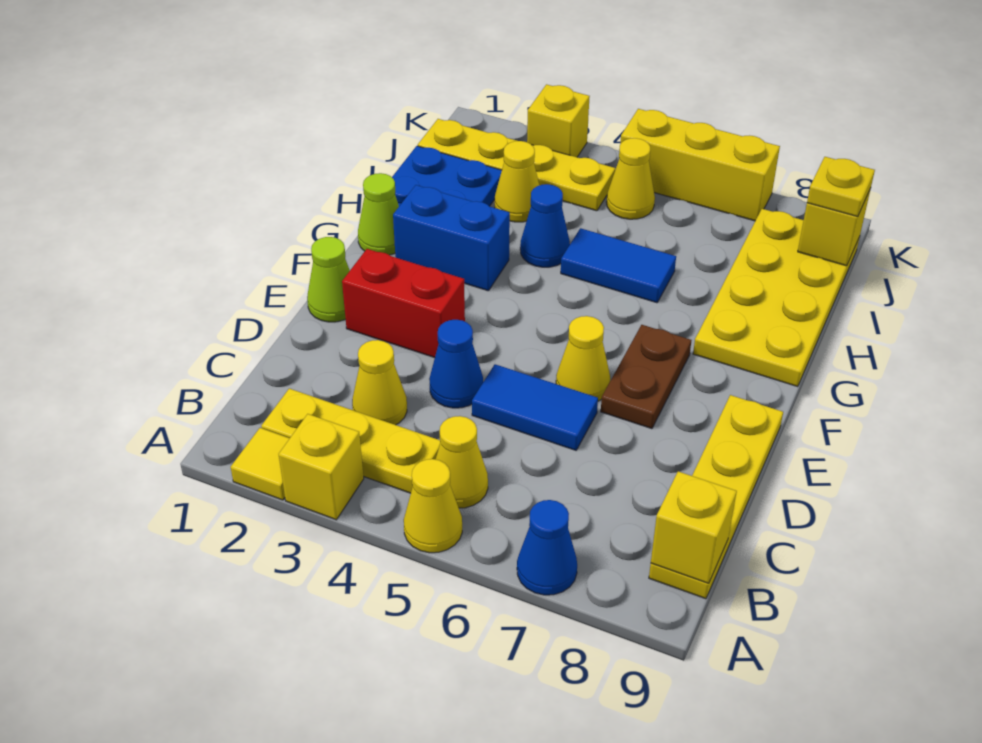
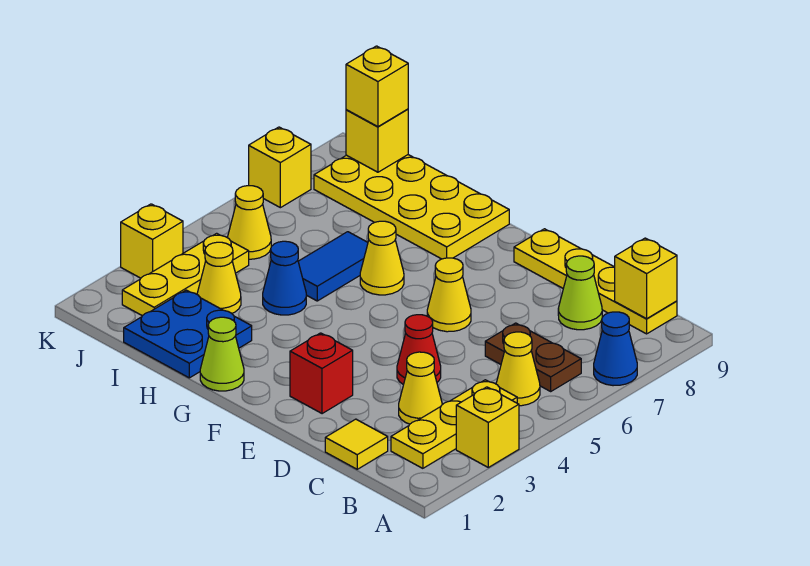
yellow tile A2 level 1 -> yellow tile C1 level 1
yellow cone A5 level 1 -> yellow cone G6 level 1
blue cone D4 level 1 -> red cone D4 level 1
blue tile D5:D6 level 1 -> none
lime cone E1 level 1 -> lime cone C8 level 1
red brick E2:E3 level 1 -> red brick E2 level 1
brown plate E7:F7 level 1 -> brown plate B6:C6 level 1
blue brick G2:G3 level 1 -> none
yellow plate J1:J4 level 1 -> yellow plate J2:J4 level 1
yellow plate J9 level 3 -> yellow brick J9 level 3
yellow brick K5:K7 level 1 -> yellow brick K7 level 1

